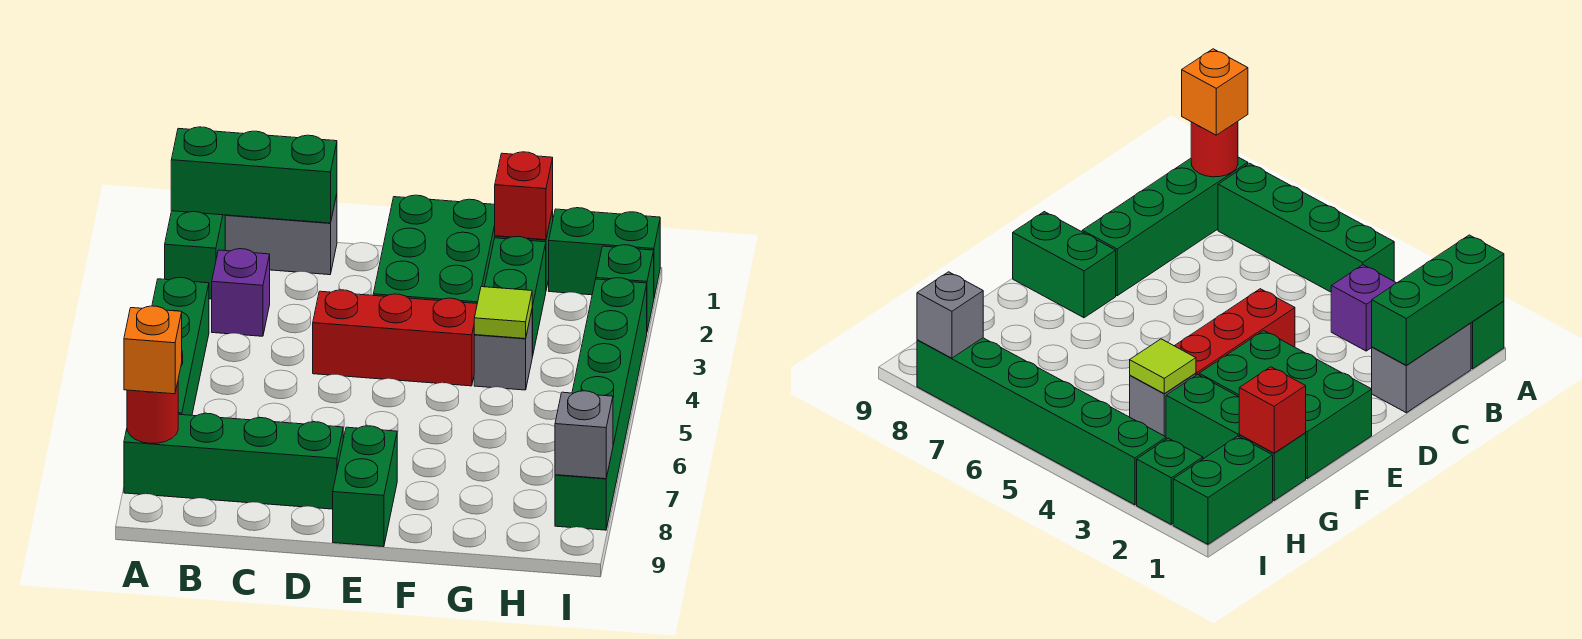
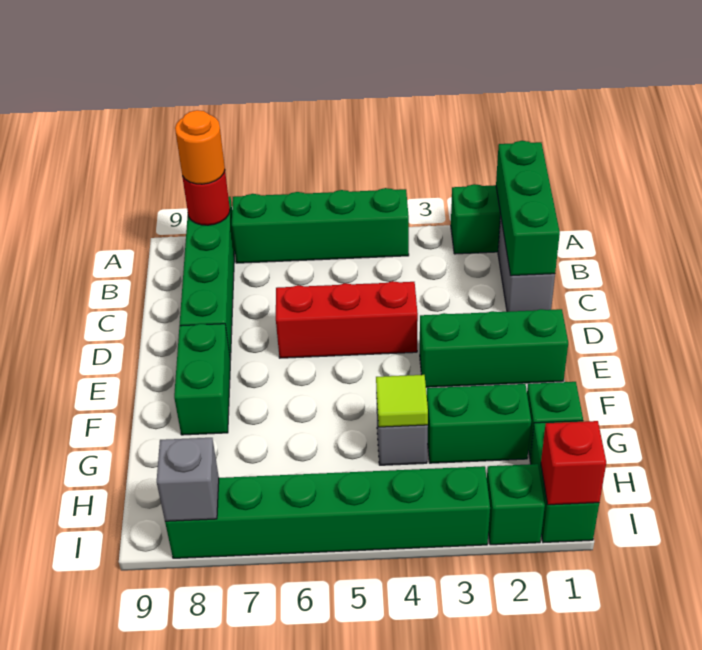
orange brick A8 level 3 -> orange round brick A8 level 3
purple brick B3 level 1 -> none
red brick D4:F4 level 1 -> red brick D4:D6 level 1
green brick E1:F3 level 1 -> green brick E1:E3 level 1
green brick E8:E9 level 1 -> green brick E8:F8 level 1
red brick G1 level 2 -> red brick I1 level 2

